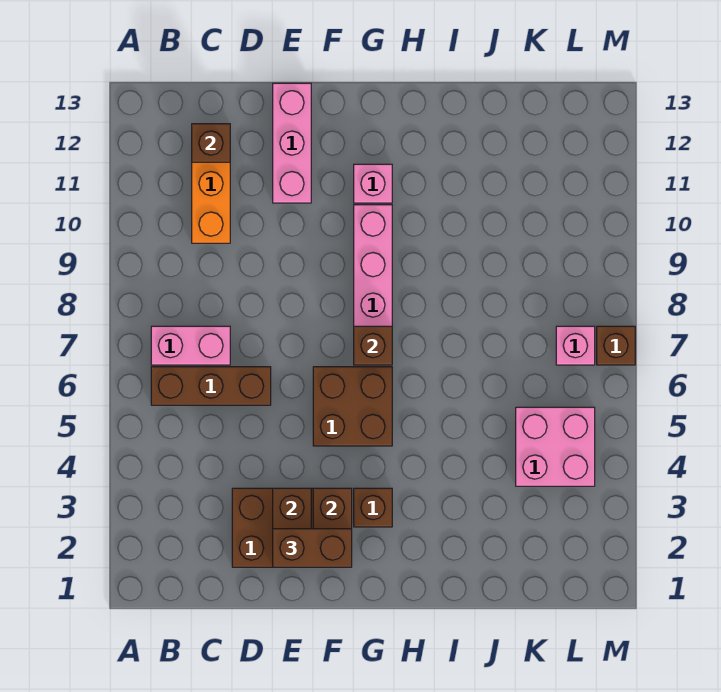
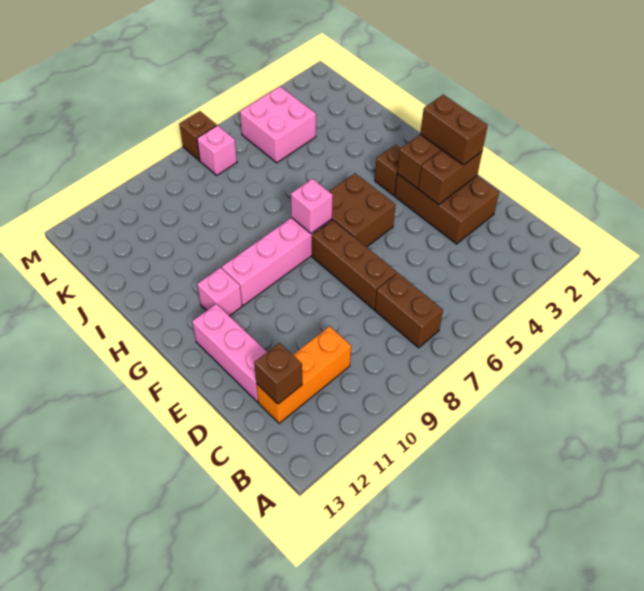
brown brick B6:D6 level 1 -> brown brick D7:F7 level 1
pink brick B7:C7 level 1 -> brown brick B7:C7 level 1
pink brick E11:E13 level 1 -> pink brick D12:F12 level 1
brown brick G7 level 2 -> pink brick G7 level 2

